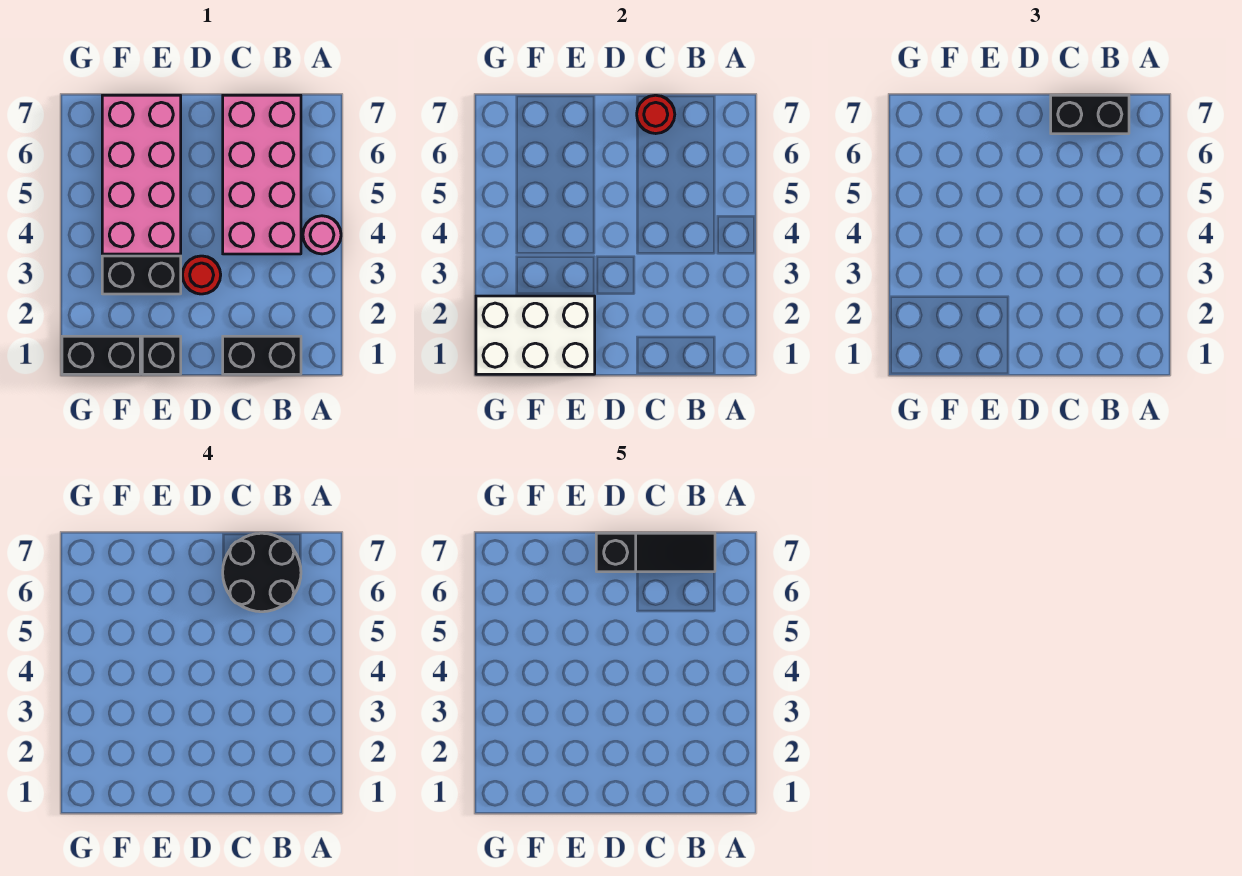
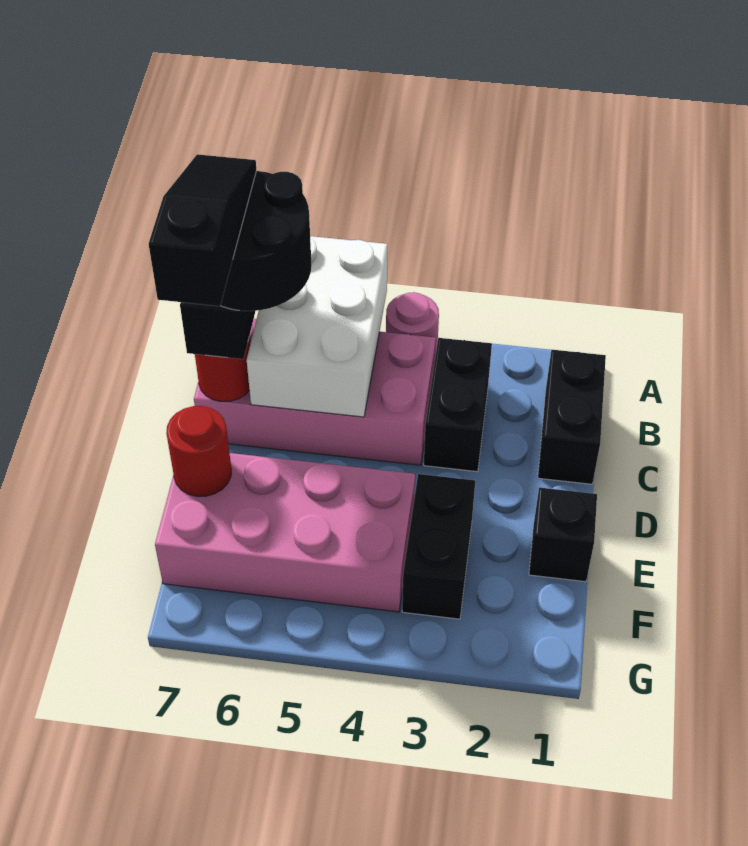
red round brick D3 level 1 -> red round brick E7 level 2
white brick E1:G2 level 2 -> white brick A5:C6 level 2
black brick F1:G1 level 1 -> black brick B3:C3 level 1

